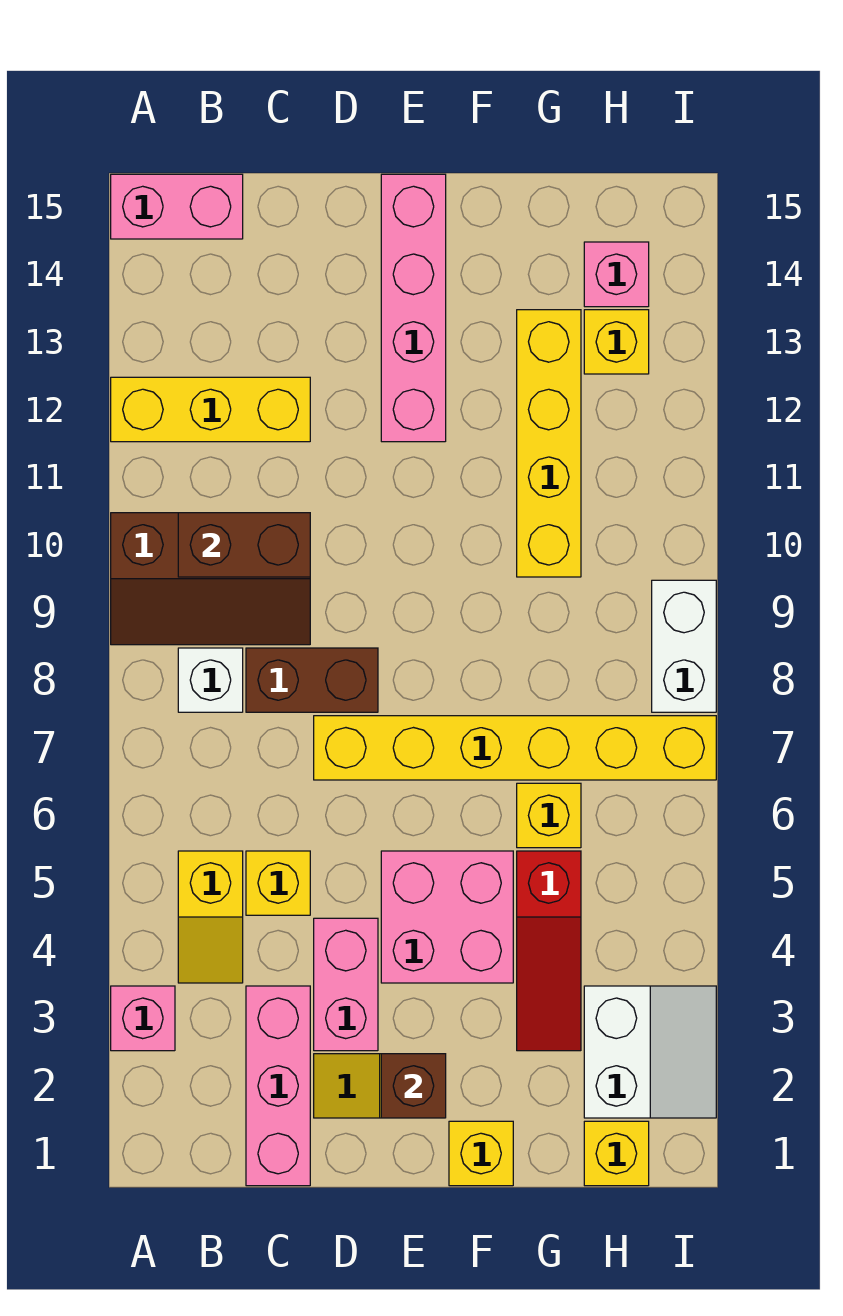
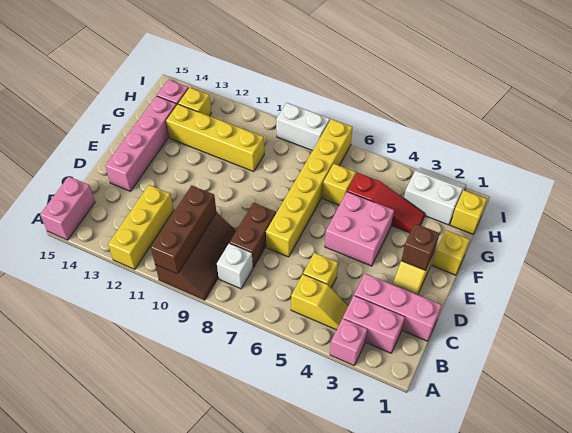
brown brick B10:C10 level 2 -> brown brick A10:C10 level 2
pink brick D3:D4 level 1 -> pink brick B2:B3 level 1
pink brick E12:E15 level 1 -> pink brick D14:G14 level 1

